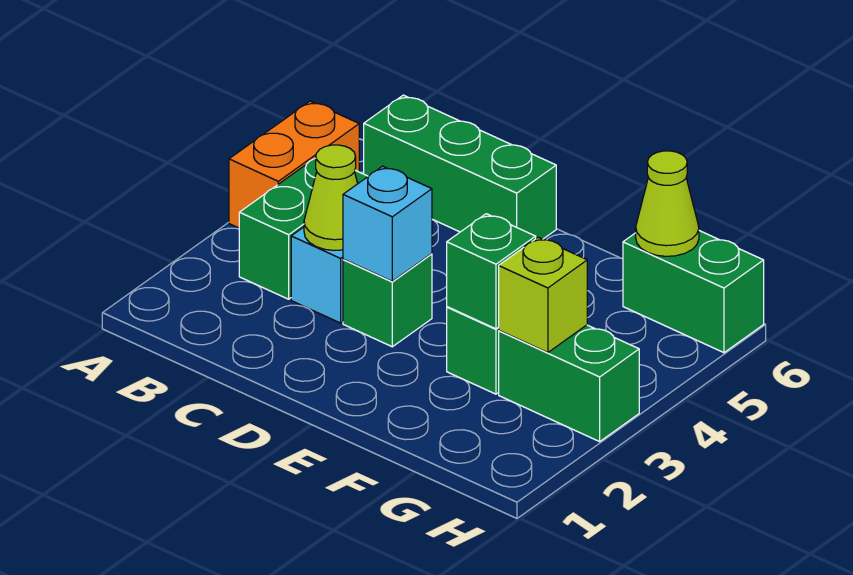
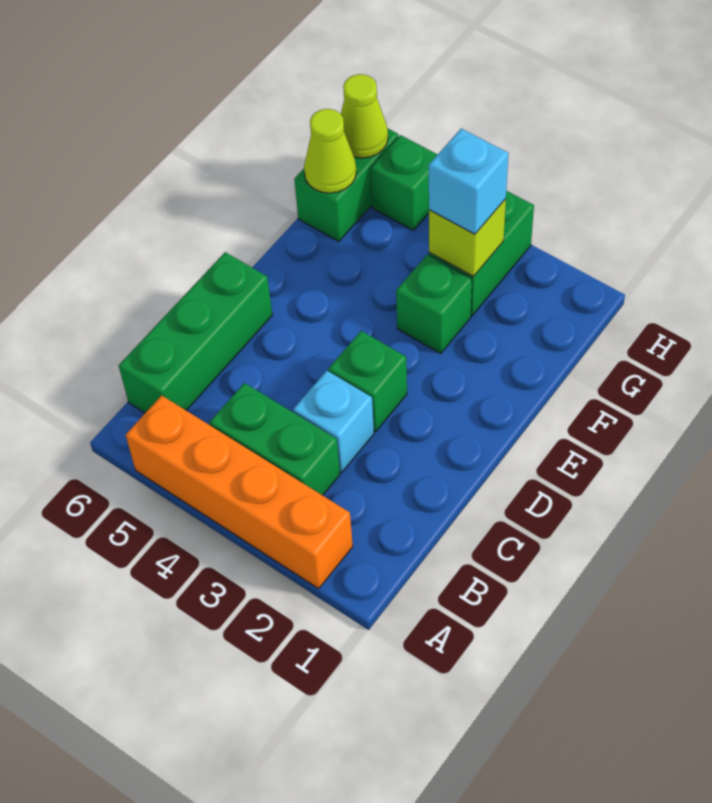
orange brick A4:A5 level 1 -> orange brick A2:A5 level 1
lime cone C3 level 2 -> lime cone H6 level 2
cyan brick D3 level 2 -> cyan brick G3 level 3
green brick F3 level 2 -> green brick H5 level 1

